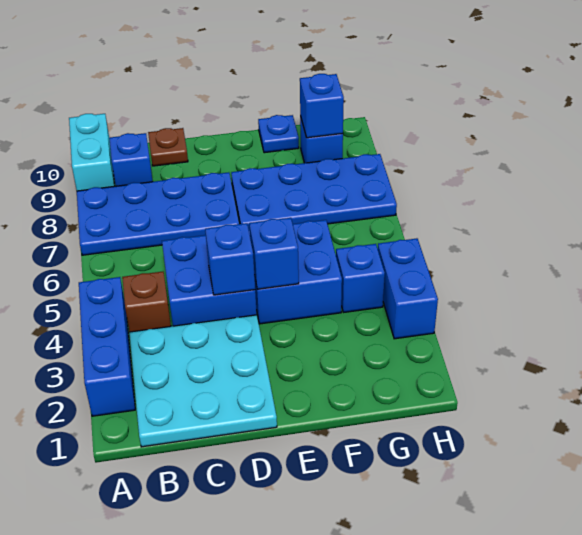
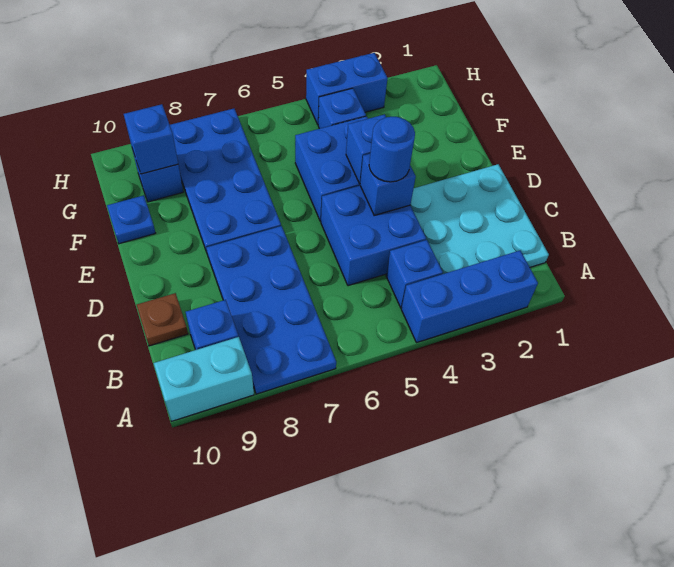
brown brick B4 level 1 -> blue brick B4 level 1
none -> blue round brick D4 level 3

